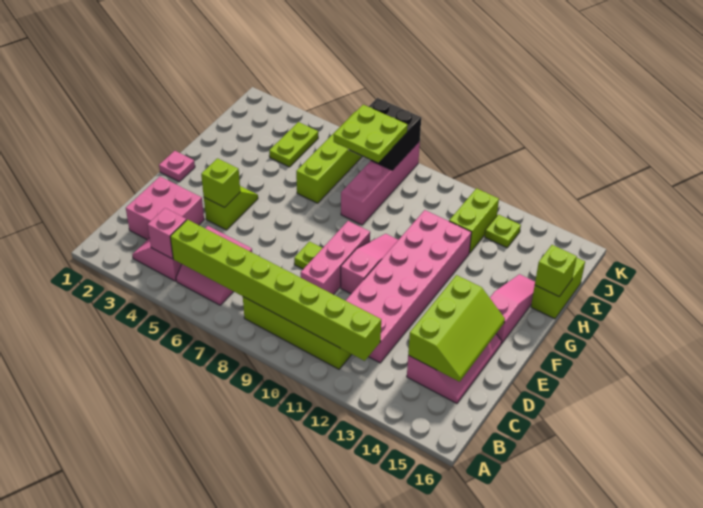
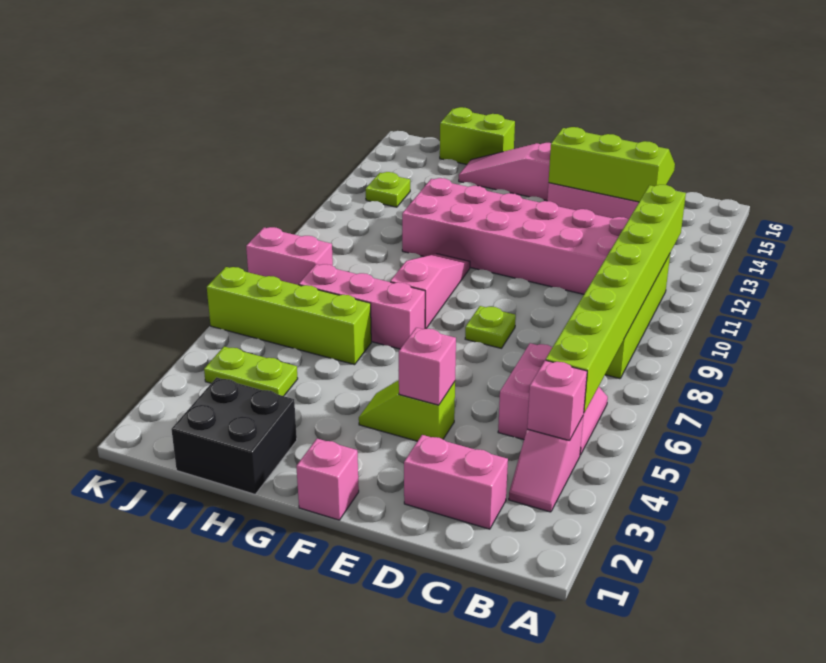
pink brick C2:D3 level 1 -> pink brick C2:D2 level 1
pink brick D9:F9 level 1 -> pink brick G7:I7 level 1
lime brick E4 level 2 -> pink brick E4 level 2
pink slope E10:G10 level 1 top E -> pink slope G8:G10 level 1 top 8
pink plate F1 level 1 -> pink brick F1 level 1
pink brick H8:K8 level 1 -> pink brick J8:K8 level 1
lime brick H16 level 2 -> none
lime plate I7:J8 level 3 -> none
lime brick I12:J12 level 1 -> none
black brick J7:K8 level 2 -> black brick H1:I2 level 1

